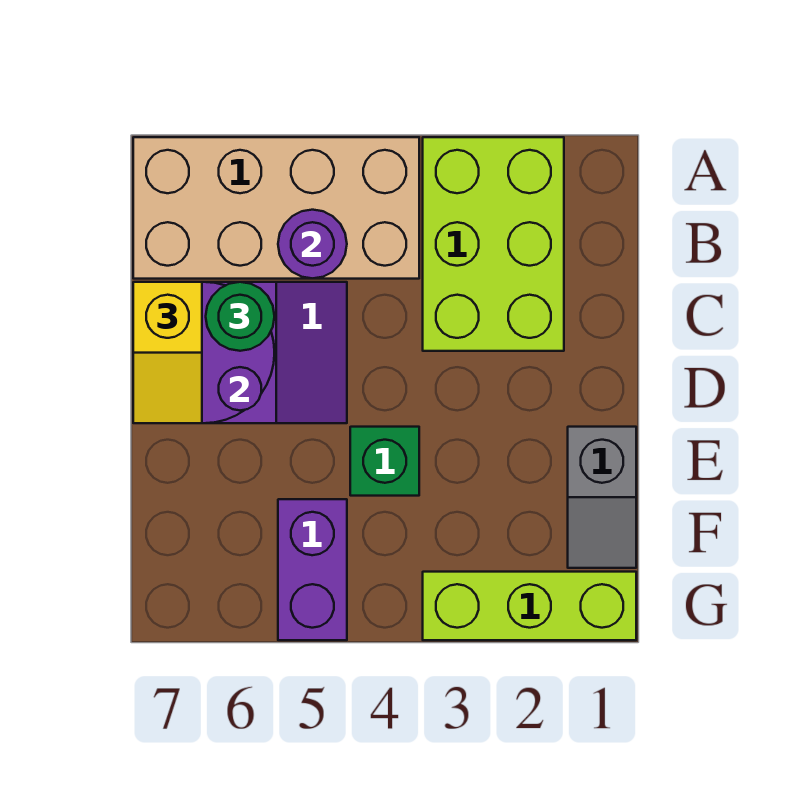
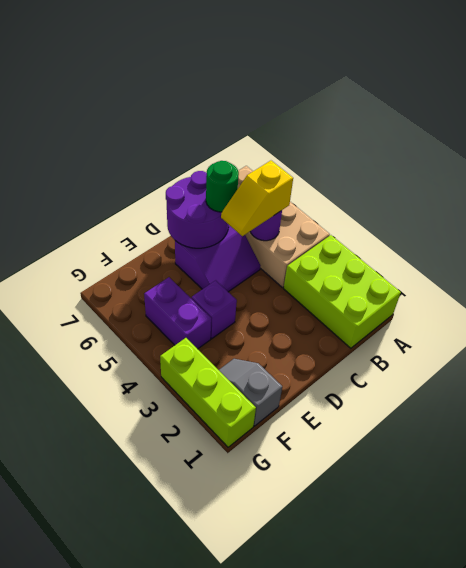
lime brick A2:C3 level 1 -> lime brick A1:B3 level 1
yellow slope C7:D7 level 3 top C -> yellow slope B5:C5 level 3 top B
grey slope E1:F1 level 1 top E -> grey slope F1:F2 level 1 top 1
green brick E4 level 1 -> purple brick E4 level 1
purple brick F5:G5 level 1 -> purple brick F4:F5 level 1

